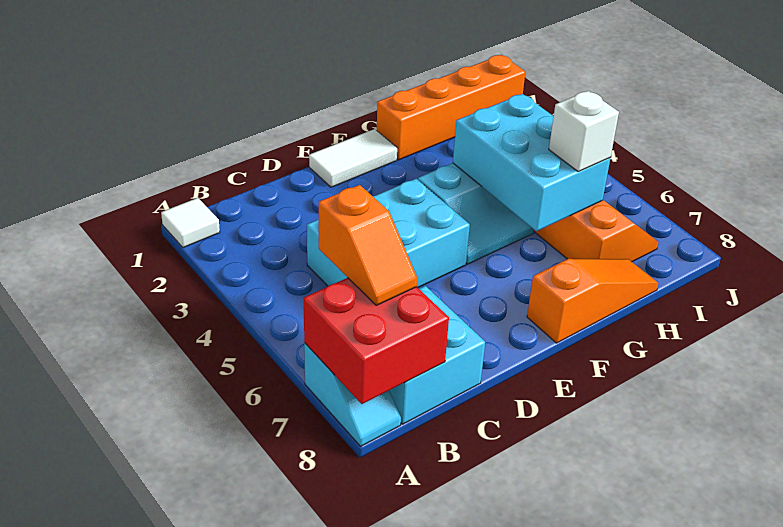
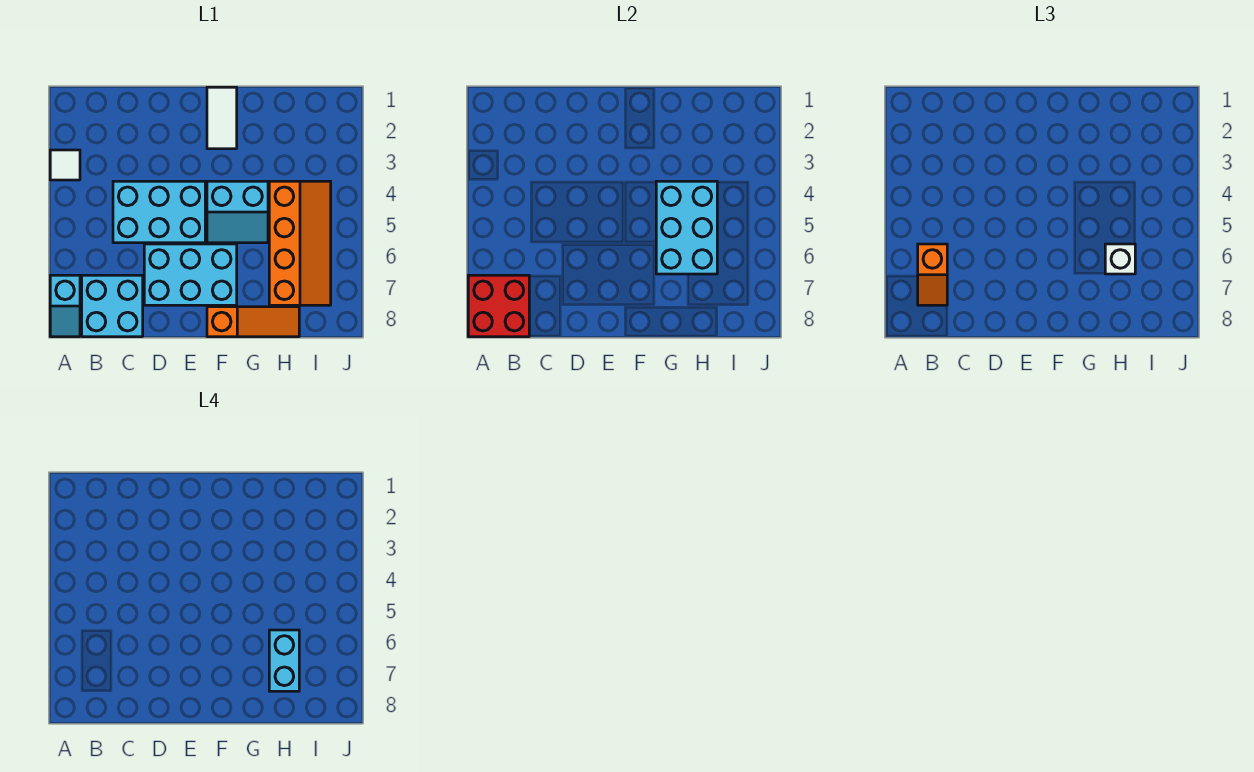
white tile A1 level 1 -> white tile A3 level 1
none -> cyan brick D6:F7 level 1
white tile E1:F1 level 1 -> white tile F1:F2 level 1
orange brick G1:J1 level 1 -> none
none -> cyan brick H6:H7 level 4

